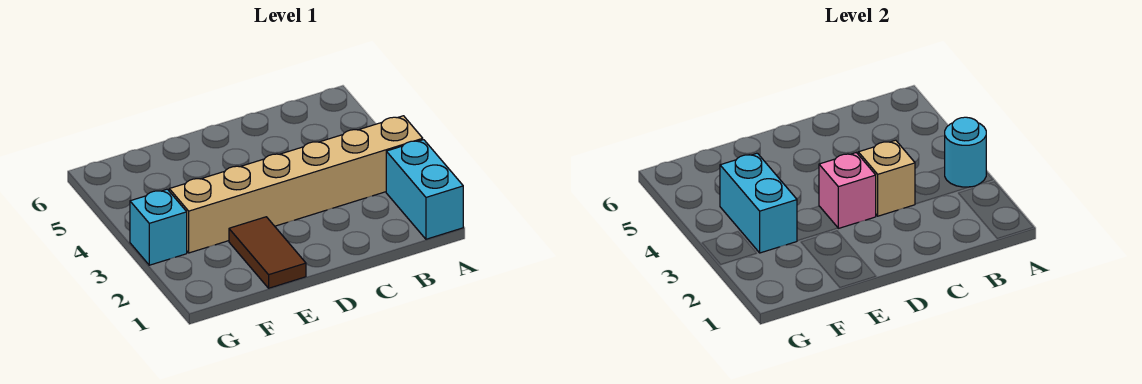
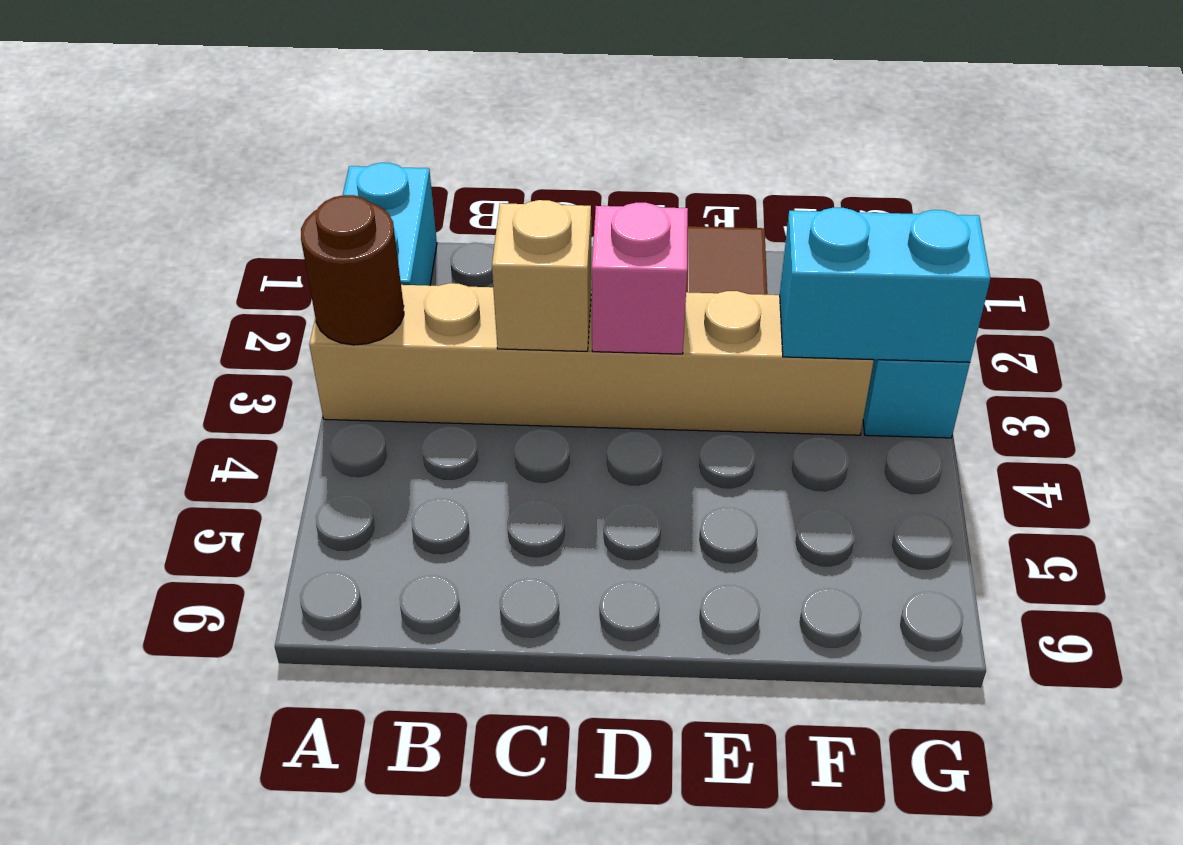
cyan round brick A3 level 2 -> brown round brick A3 level 2
cyan brick F3:F4 level 2 -> cyan brick F3:G3 level 2

